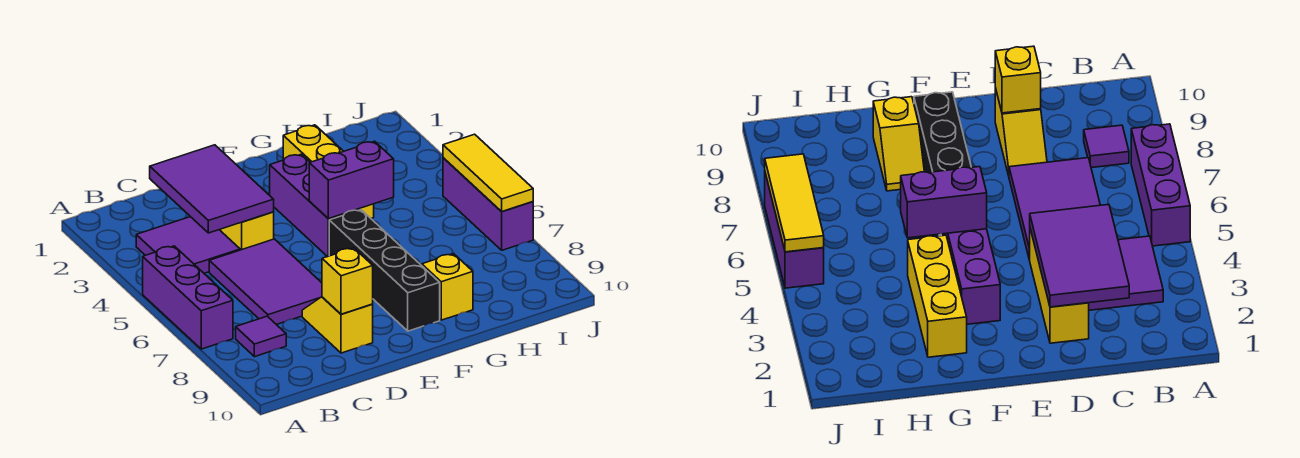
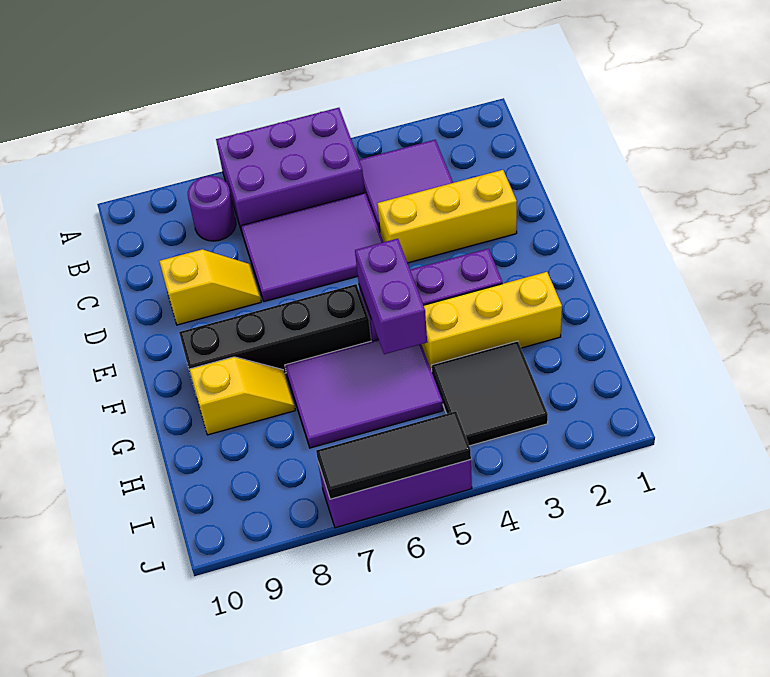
purple brick A5:A7 level 1 -> purple brick A5:B7 level 1
purple tile B8 level 1 -> purple round brick B8 level 1
purple tile C2:D4 level 2 -> purple tile G5:H7 level 1
yellow brick D9 level 2 -> none
none -> black tile H3:I4 level 1
yellow tile J5:J7 level 2 -> black tile J5:J7 level 2

